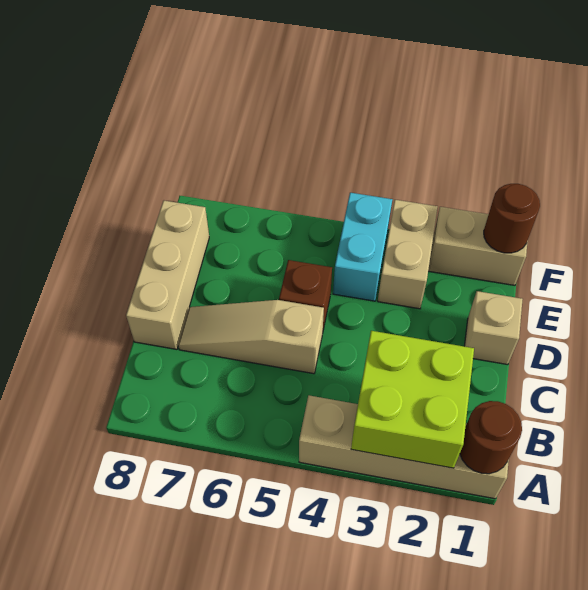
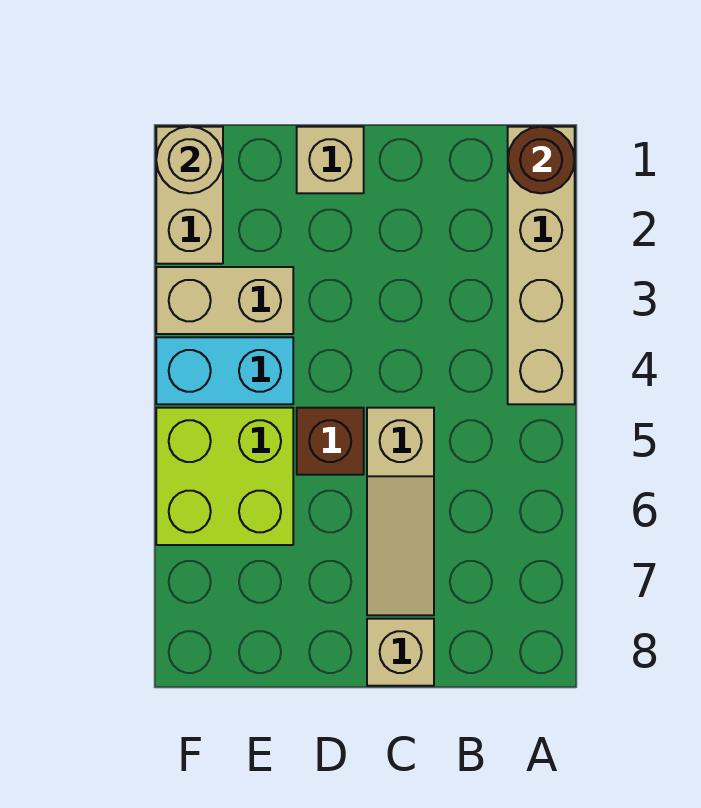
lime brick A2:B3 level 2 -> lime brick E5:F6 level 1
tan brick C8:E8 level 1 -> tan brick C8 level 1
brown round brick F1 level 2 -> tan round brick F1 level 2

